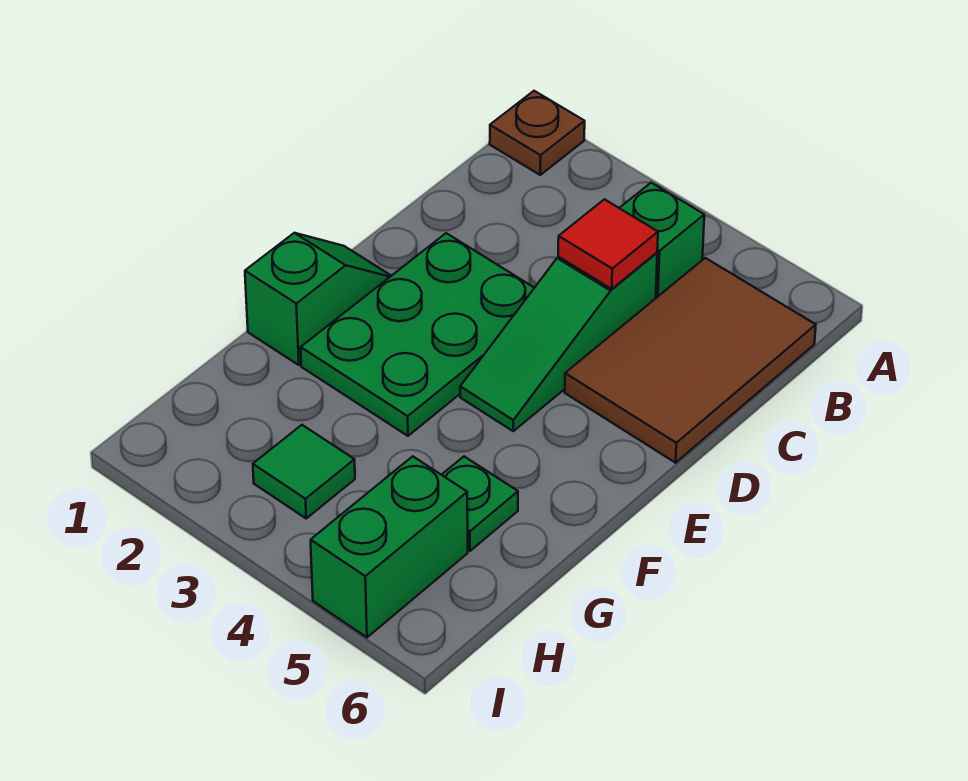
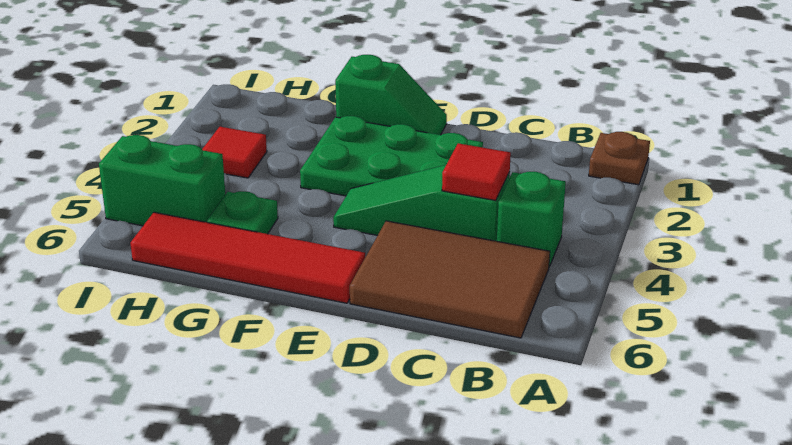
none -> red tile E6:H6 level 1
green tile H3 level 1 -> red tile H3 level 1

